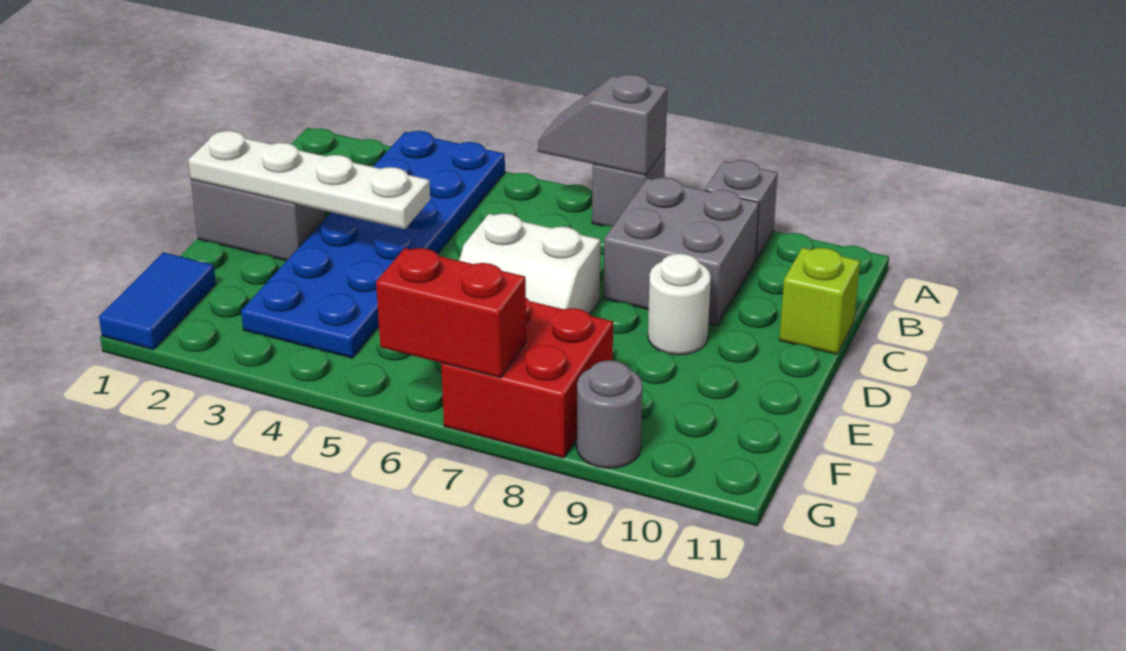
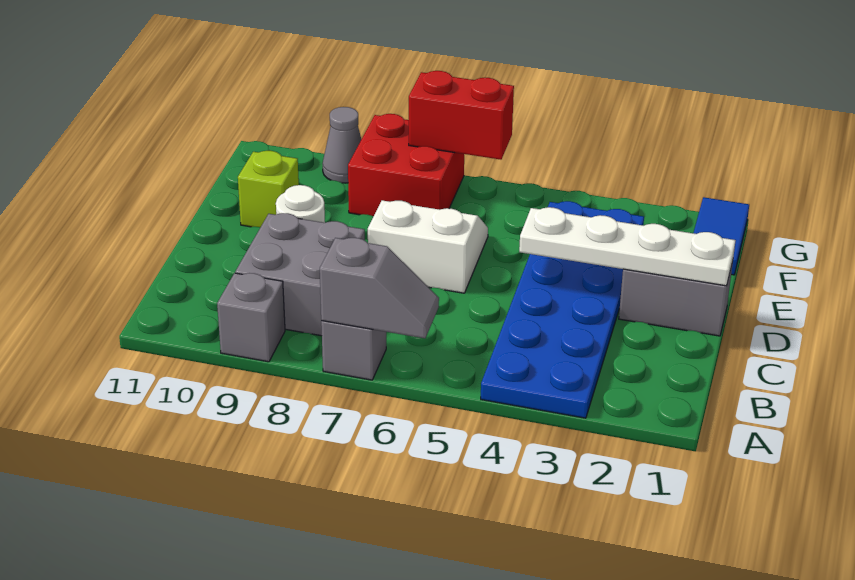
lime brick C11 level 1 -> lime brick E10 level 1
grey round brick G9 level 1 -> grey cone G9 level 1

